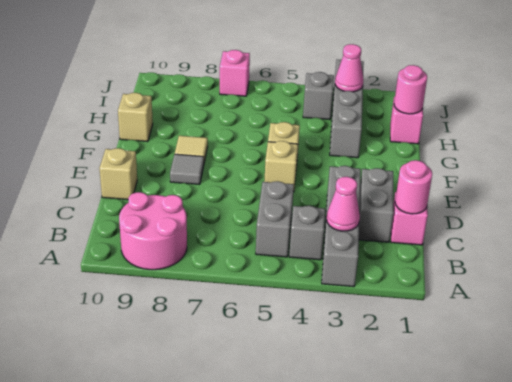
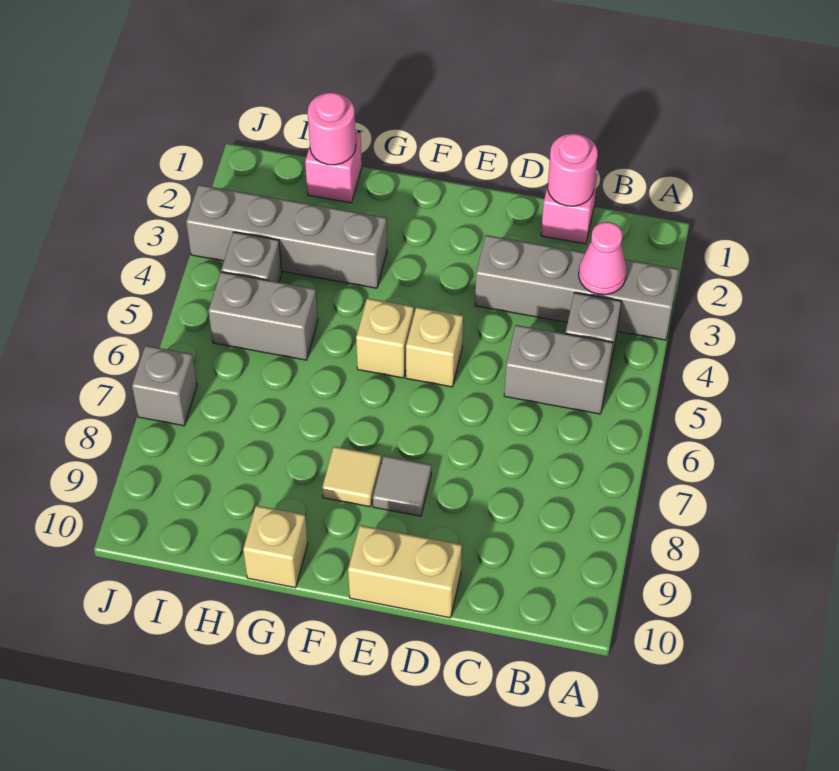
pink round brick A8:B9 level 1 -> none
grey brick C2:D2 level 1 -> grey brick H5:I5 level 1
tan brick D10 level 1 -> tan brick D10:E10 level 1
pink cone I3 level 2 -> none
pink brick J7 level 1 -> grey brick J7 level 1

